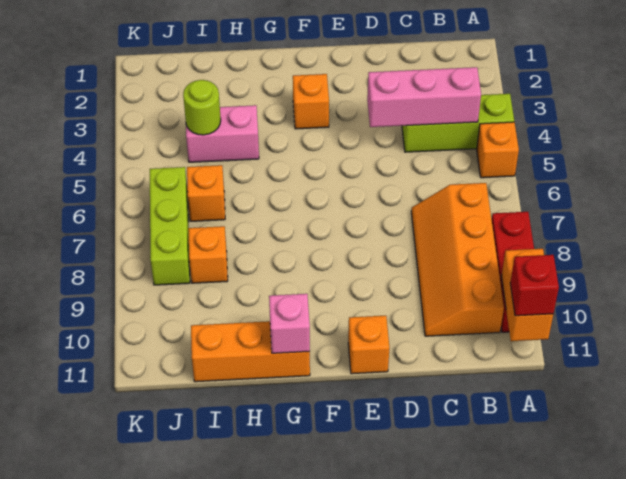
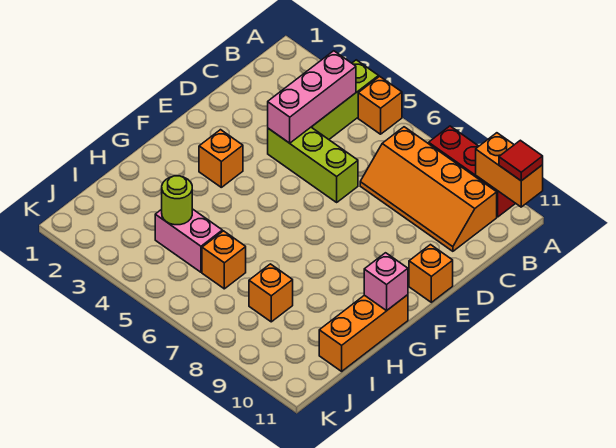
red brick A11 level 3 -> red tile A11 level 3
pink brick H4:I4 level 1 -> pink brick I4:I5 level 1
lime brick J6:J8 level 1 -> lime brick D4:D6 level 1

